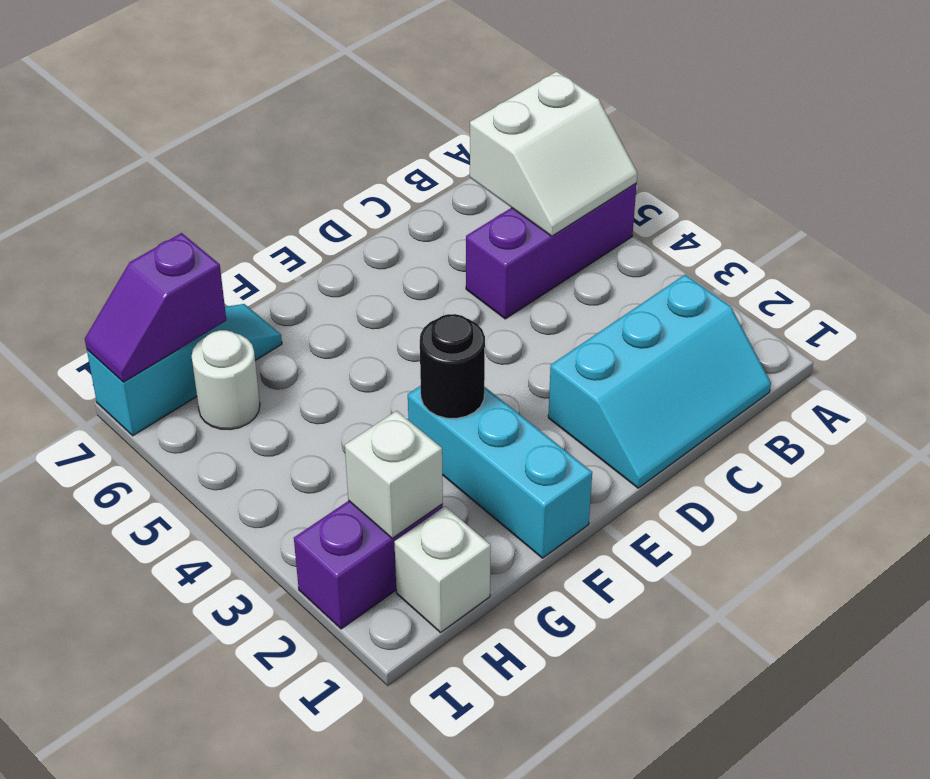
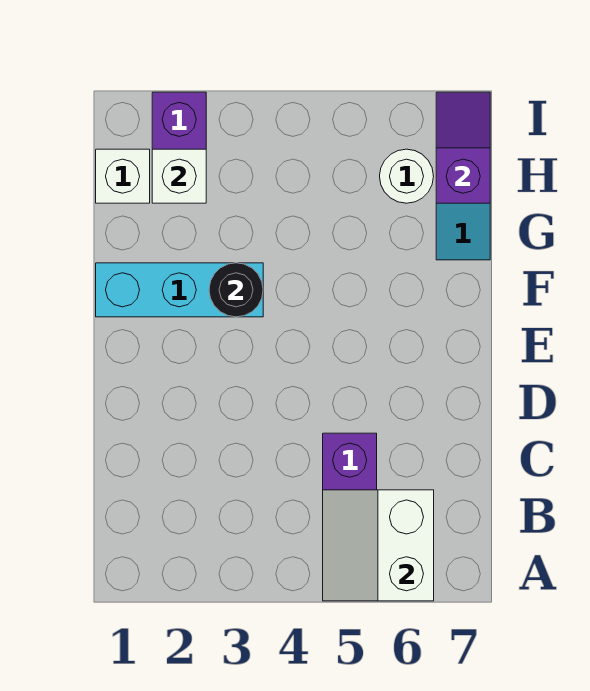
cyan slope B1:D2 level 1 top 2 -> none

